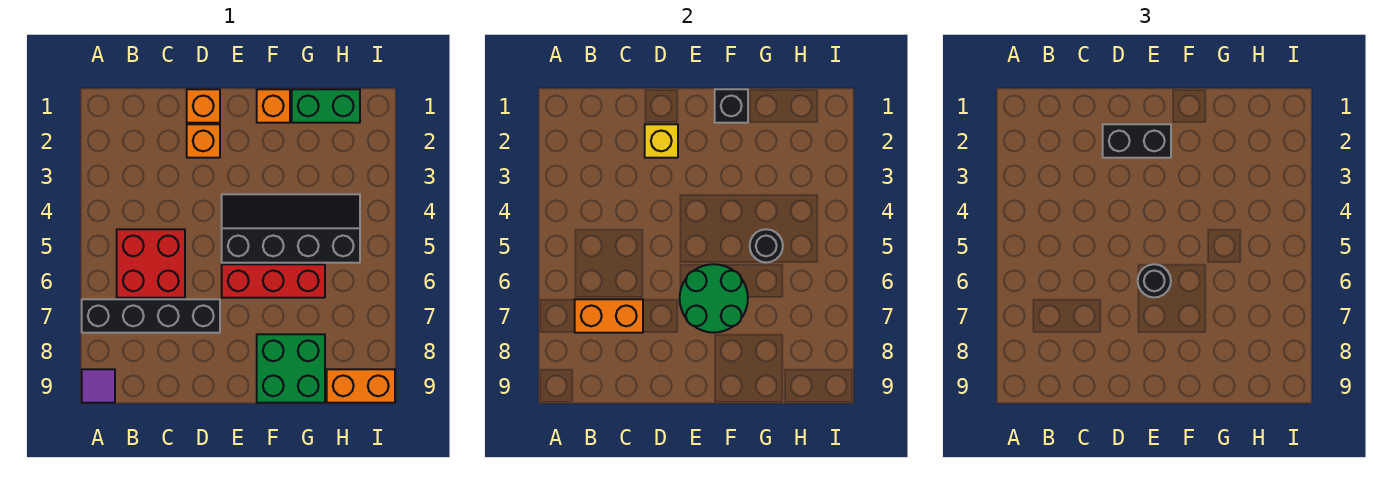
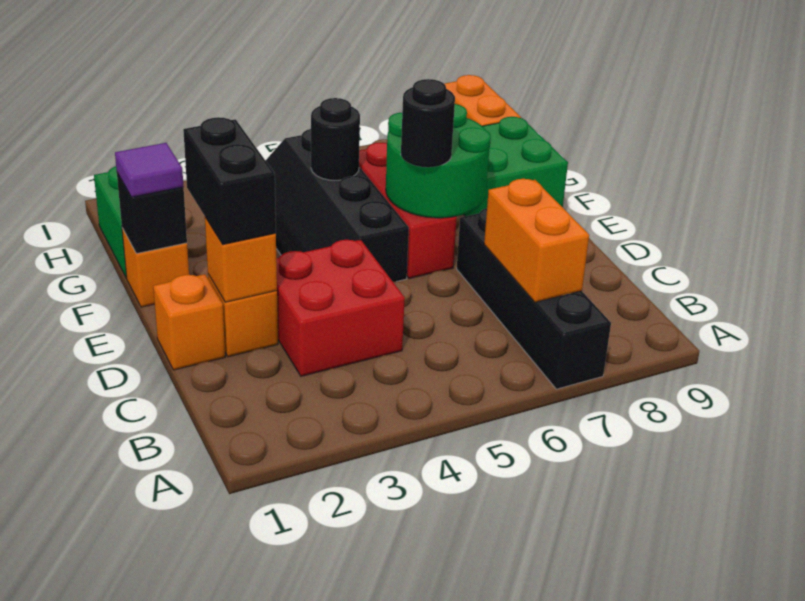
purple tile A9 level 1 -> purple tile F1 level 3
red brick B5:C6 level 1 -> red brick C3:D4 level 1
yellow brick D2 level 2 -> orange brick D2 level 2

